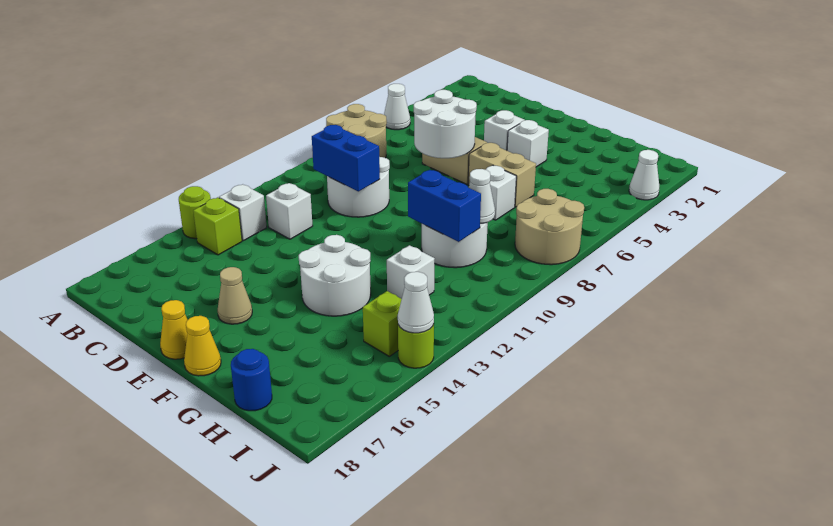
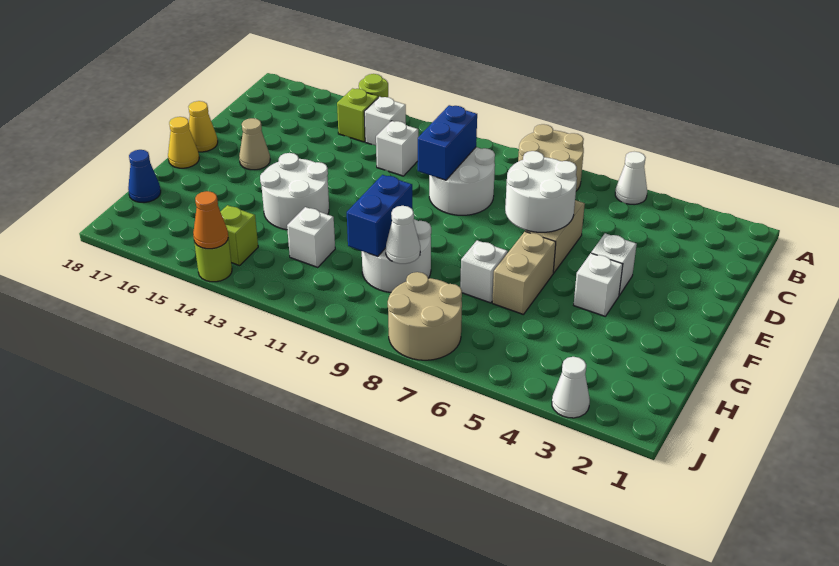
blue round brick H18 level 1 -> blue cone H18 level 1
white cone J14 level 2 -> orange cone J14 level 2

